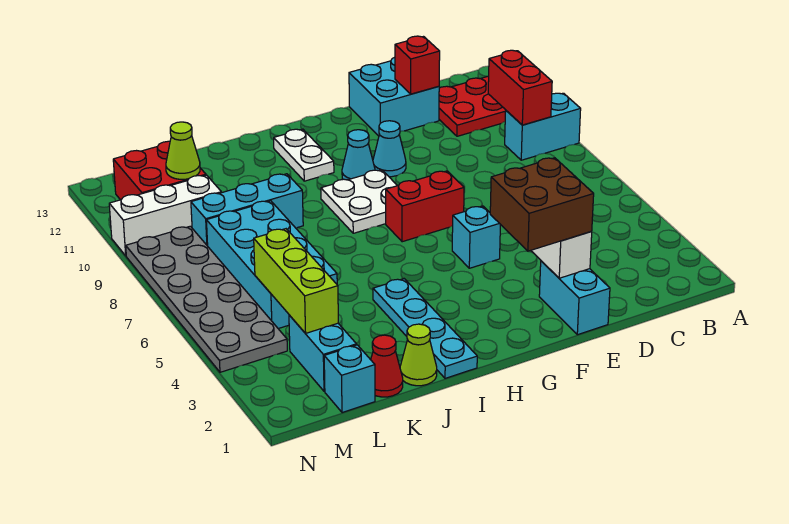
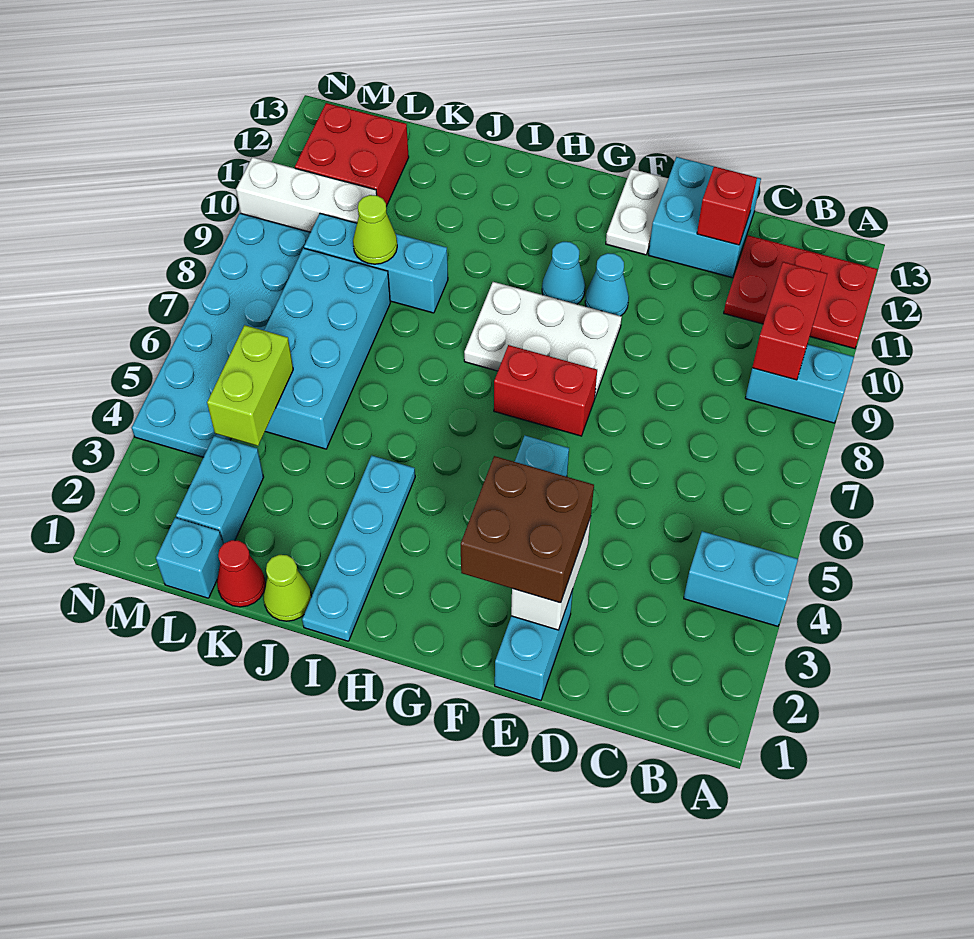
none -> cyan brick A4:B4 level 1
white plate G8:H9 level 1 -> white plate F8:H9 level 1
white plate H11:H12 level 1 -> white plate F12:F13 level 1
lime brick L3:L5 level 2 -> lime brick L4:L5 level 2
lime cone L11 level 2 -> lime cone K9 level 2
grey plate M4:N9 level 1 -> cyan plate M4:N9 level 1

